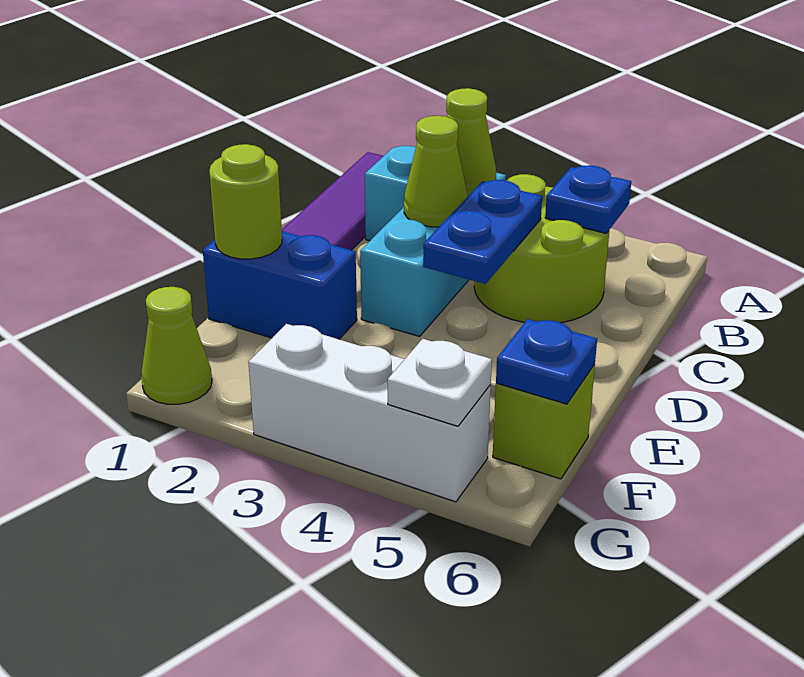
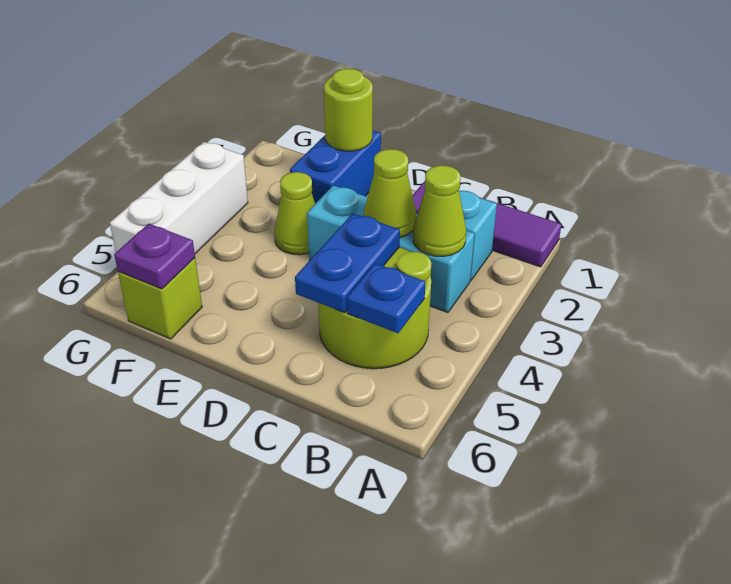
blue plate C4:D4 level 2 -> blue plate C4:C5 level 2
blue plate F6 level 2 -> purple plate F6 level 2
lime cone G1 level 1 -> lime cone E3 level 1
white plate G5 level 2 -> none

